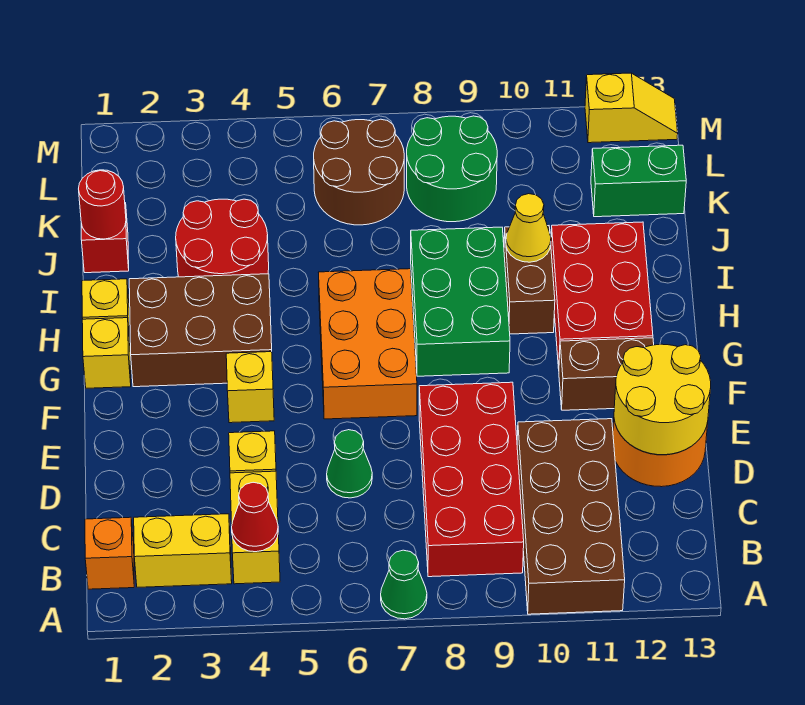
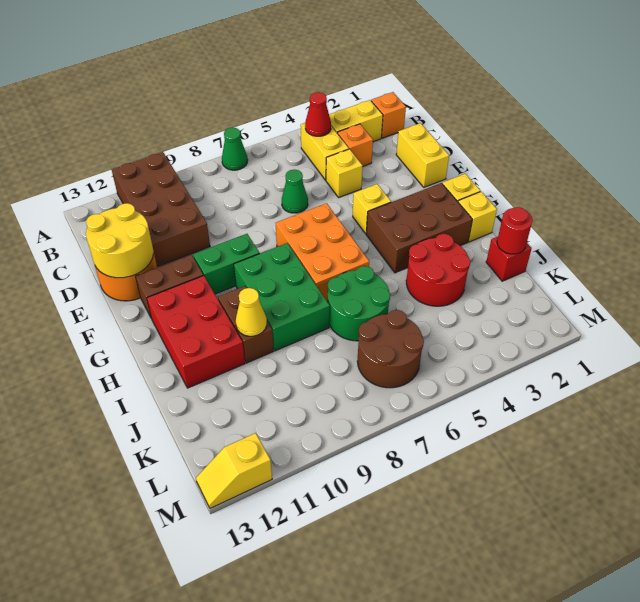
red brick B8:E9 level 1 -> none
none -> orange brick C3 level 1
none -> yellow brick D1:E1 level 1
green round brick K8:L9 level 1 -> green round brick I6:J7 level 1
green brick K12:K13 level 1 -> green brick F9:F10 level 1

